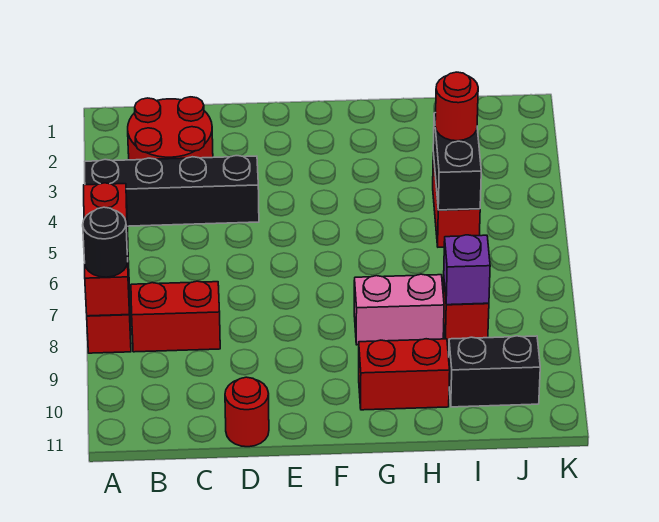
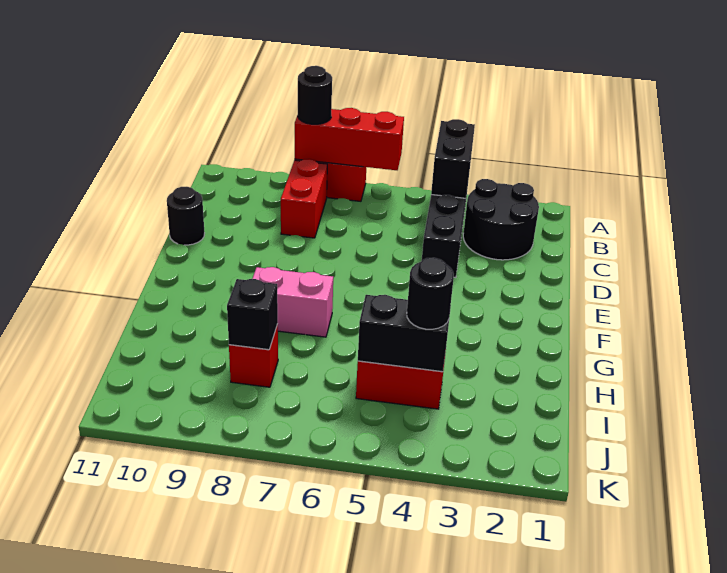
red round brick B2:C3 level 1 -> black round brick B2:C3 level 1
red round brick D11 level 1 -> black round brick D11 level 1
pink brick G8:H8 level 1 -> pink brick G7:G8 level 1
red brick G10:H10 level 1 -> none
red round brick I4 level 3 -> black round brick I4 level 3
purple brick I8 level 2 -> black brick I8 level 2
black brick I10:J10 level 1 -> black brick A4:B4 level 2

